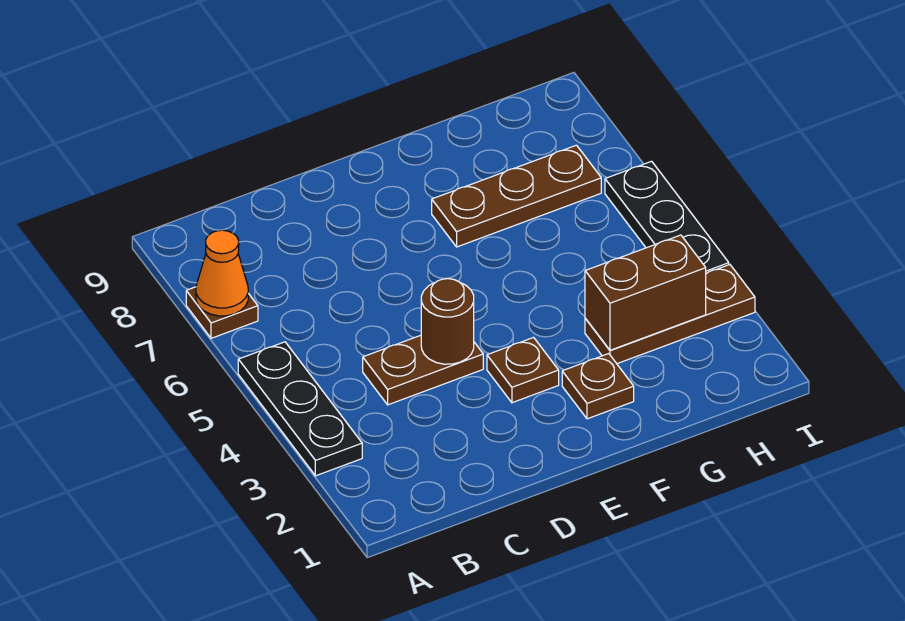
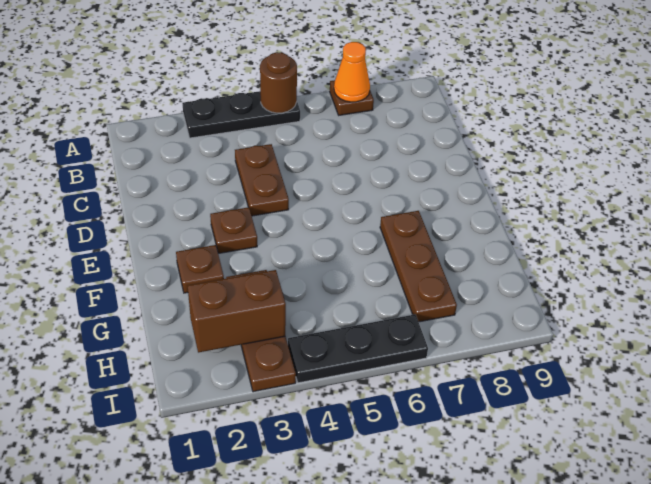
brown round brick D4 level 2 -> brown round brick A5 level 2
brown brick G3:H3 level 2 -> brown brick H2:H3 level 2

